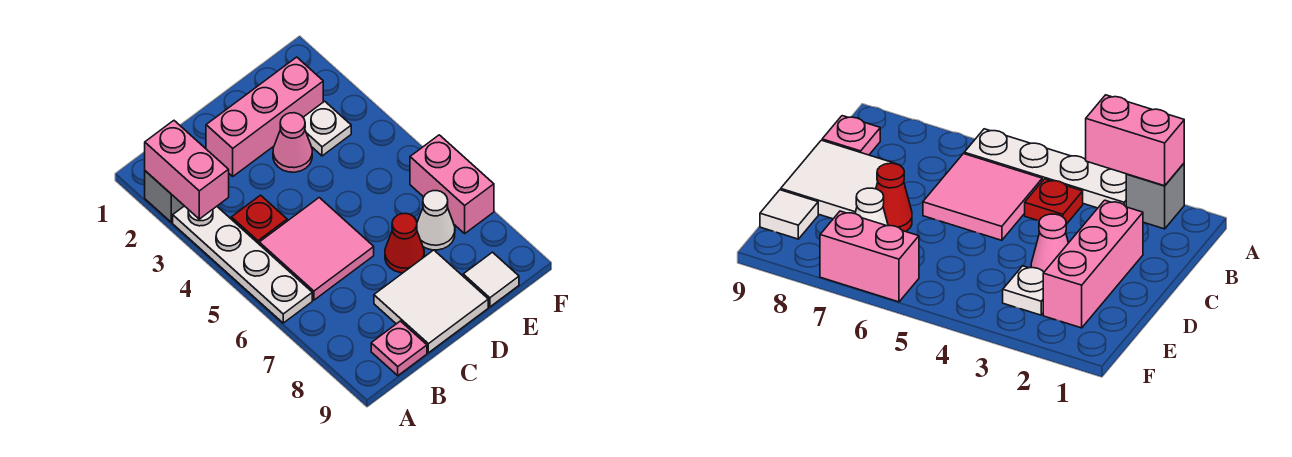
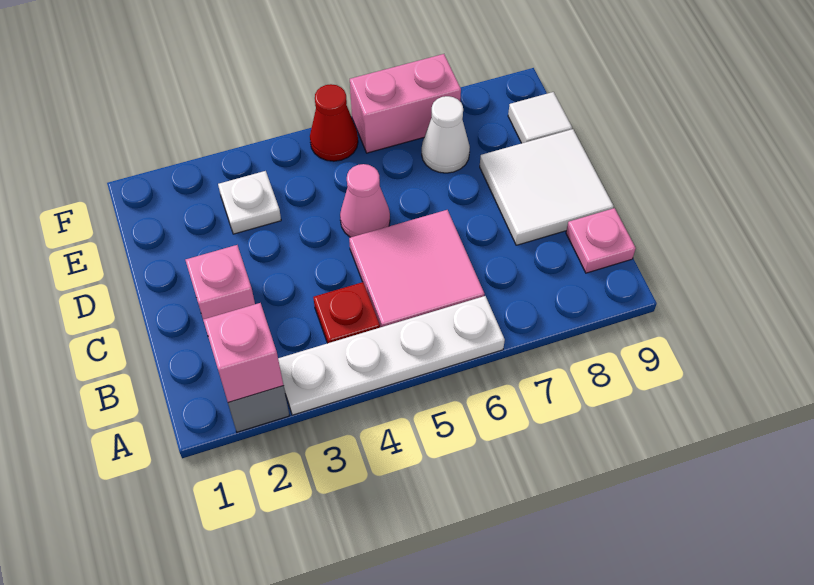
pink brick A2:A3 level 2 -> pink brick A2 level 2
pink brick C2:E2 level 1 -> pink brick C2 level 1
pink cone D3 level 1 -> pink cone D5 level 1
red cone D7 level 1 -> red cone F5 level 1

